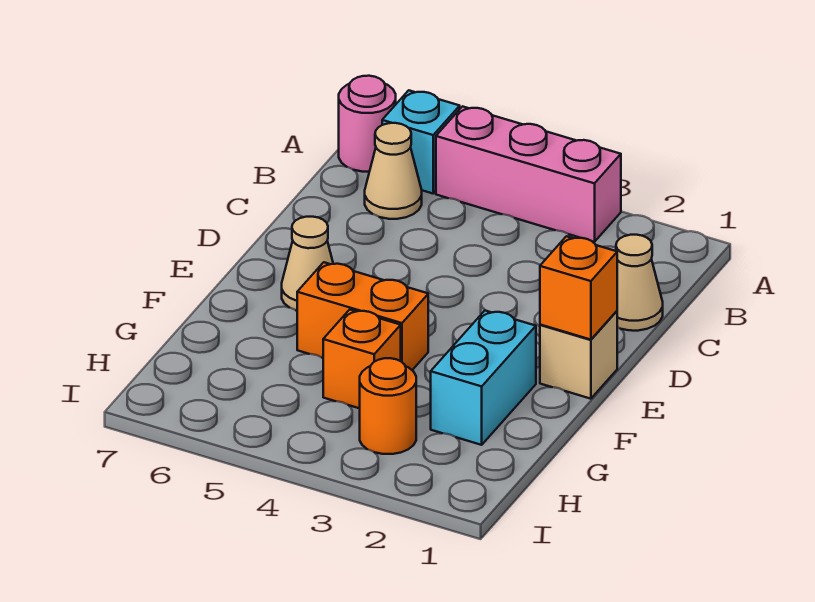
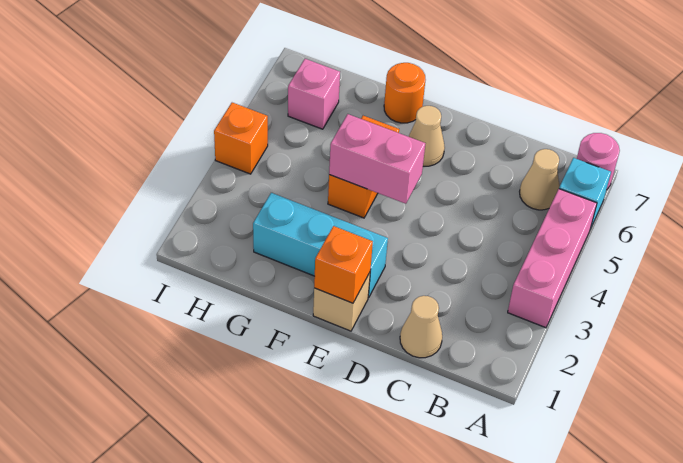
none -> pink brick E4:F4 level 2
cyan brick F2:G2 level 1 -> cyan brick E2:G2 level 1
orange brick G4 level 1 -> orange brick I4 level 1
orange round brick H3 level 1 -> orange round brick F7 level 1
none -> pink brick H6 level 1

